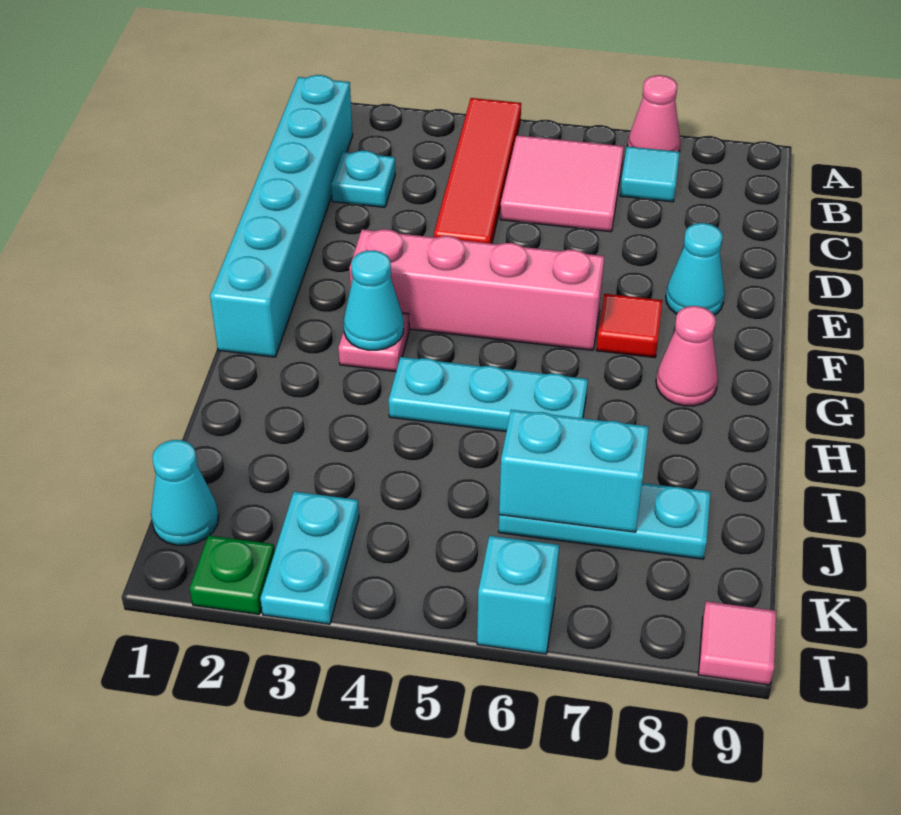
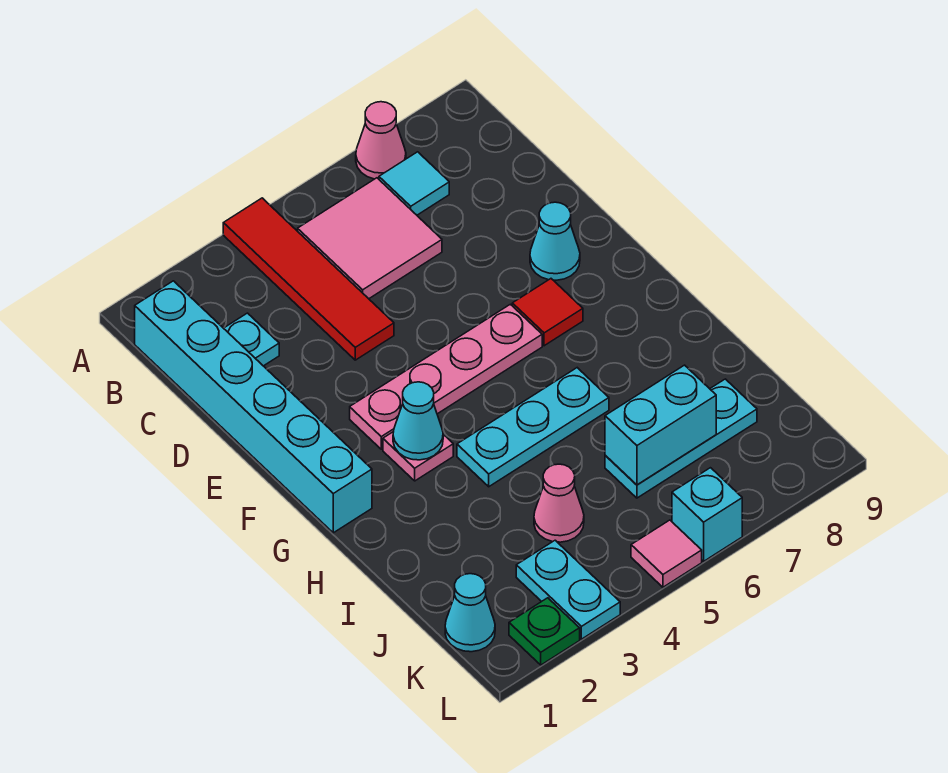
pink brick F3:F6 level 1 -> pink plate F3:F6 level 1
pink cone G8 level 1 -> pink cone J4 level 1
pink tile L9 level 1 -> pink tile L5 level 1

